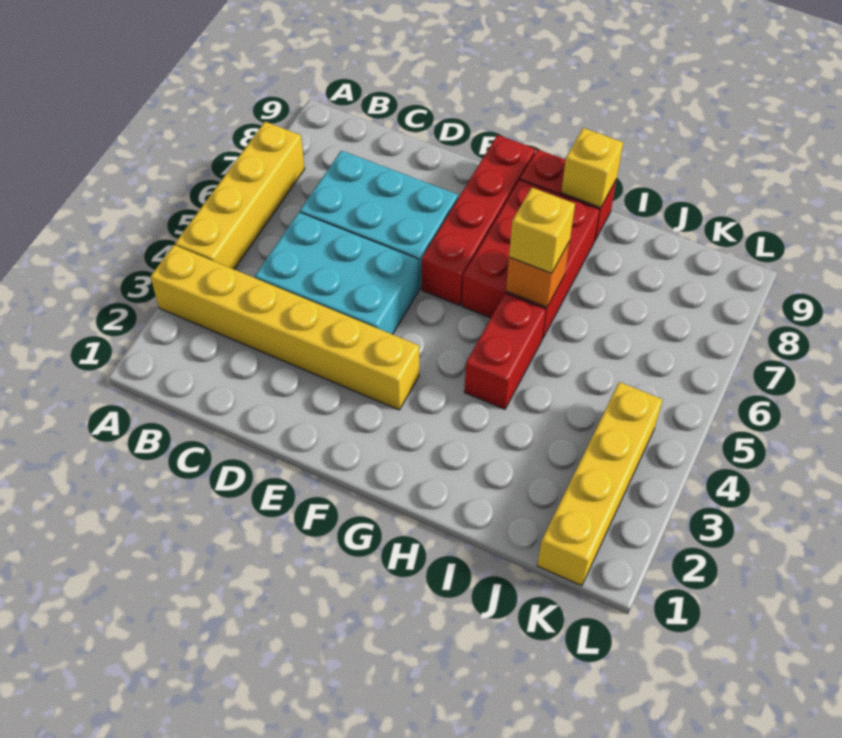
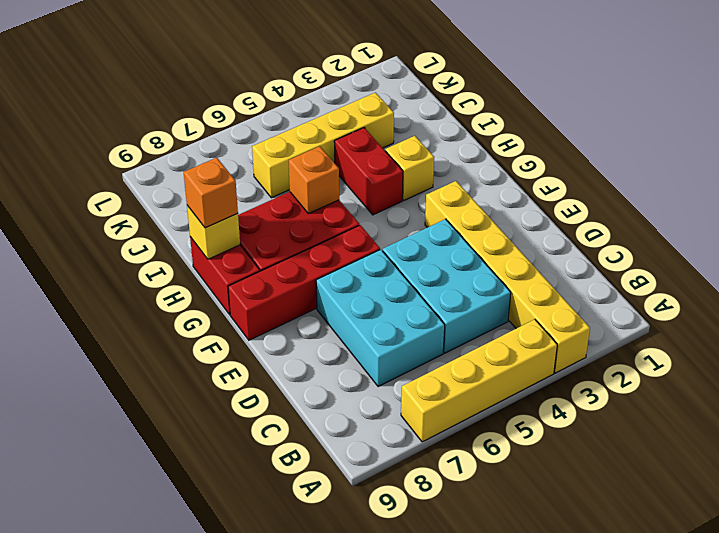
red brick H4:H5 level 1 -> red brick H4:I4 level 1
yellow brick H6 level 3 -> yellow brick H3 level 1
none -> orange brick H9 level 3
yellow brick K1:K4 level 1 -> yellow brick J3:J6 level 1

